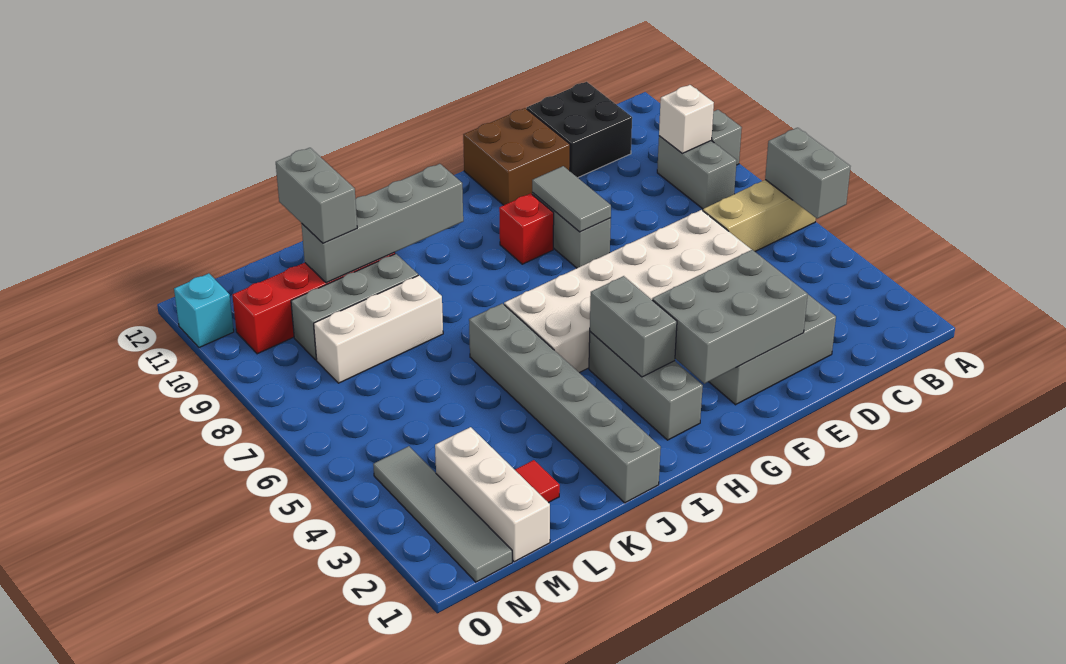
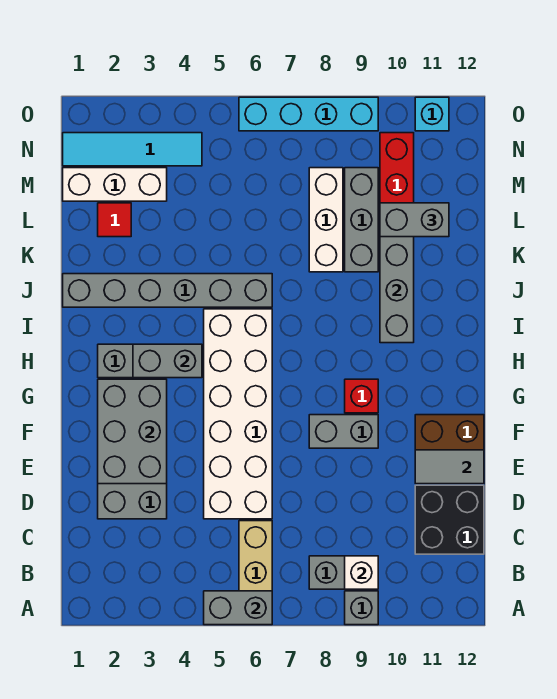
grey tile F8:F9 level 2 -> grey tile E11:E12 level 2
grey tile N1:N4 level 1 -> cyan tile N1:N4 level 1
none -> cyan brick O6:O9 level 1

